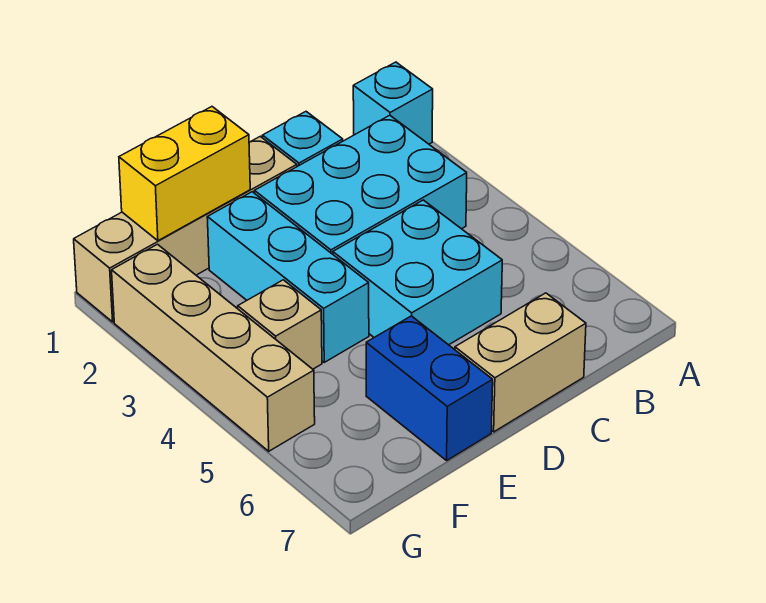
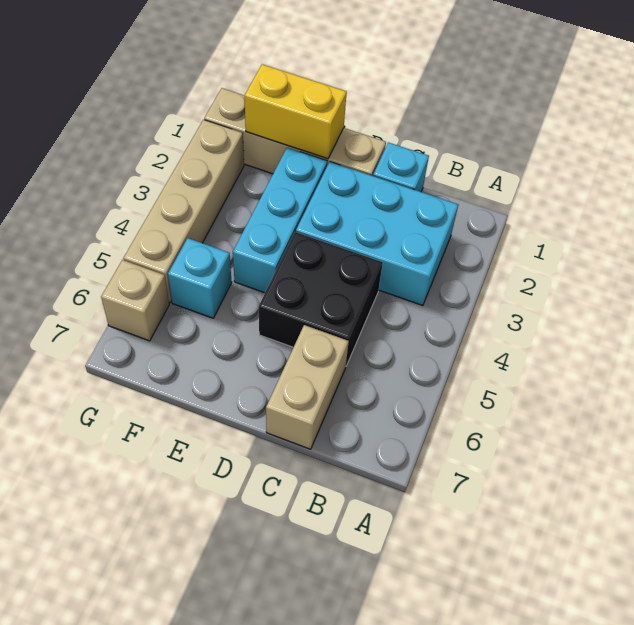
cyan brick A1 level 1 -> cyan brick F5 level 1
cyan brick C4:D5 level 1 -> black brick C4:D5 level 1
tan brick C7:D7 level 1 -> tan brick C6:C7 level 1
blue brick E6:E7 level 1 -> none
tan brick F4 level 1 -> tan brick G6 level 1

